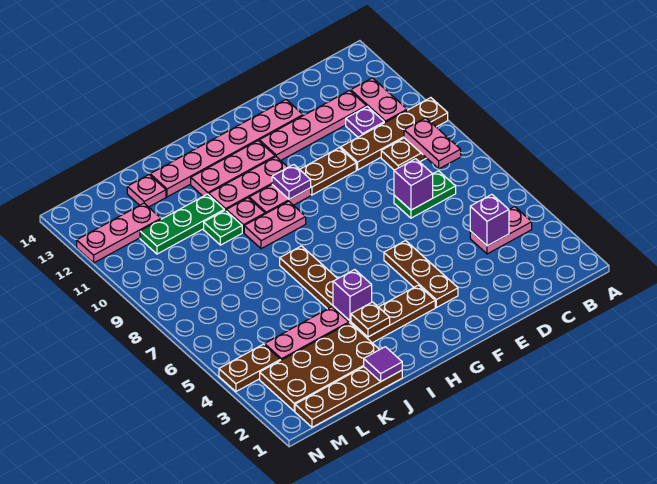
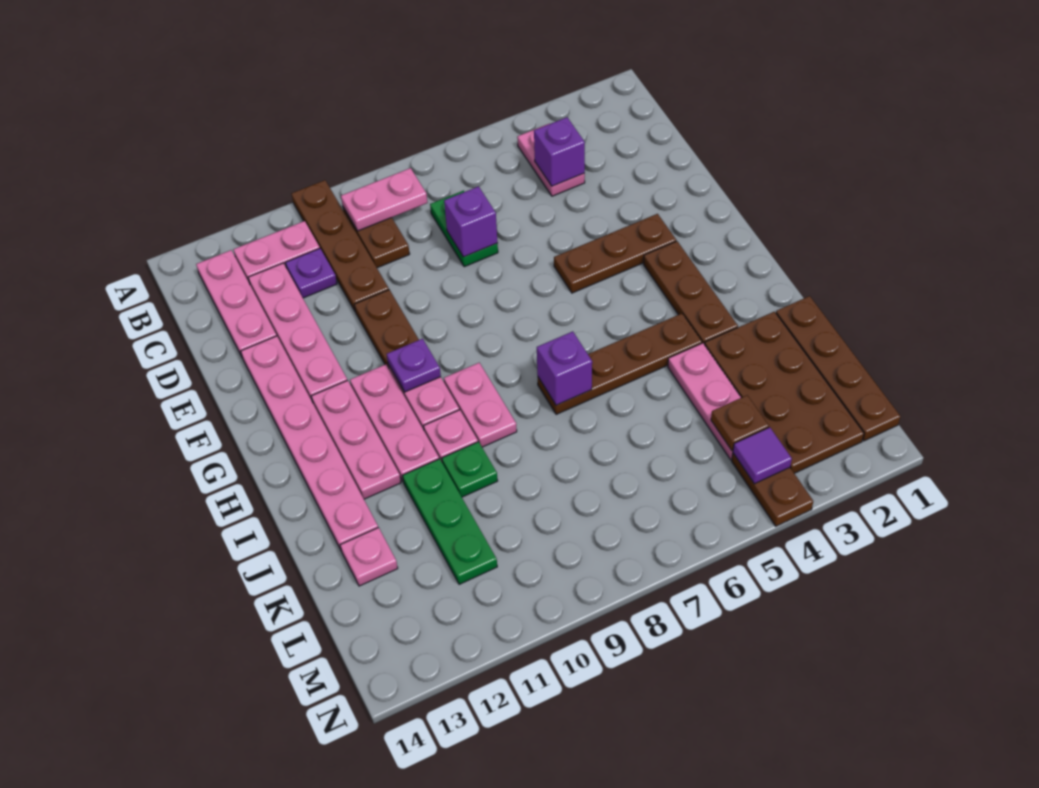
brown plate I3 level 2 -> brown plate L4 level 2
purple brick I4 level 2 -> purple brick I7 level 2
purple tile J1 level 2 -> purple tile M4 level 2
pink plate L12:N12 level 1 -> pink plate B13:D13 level 1

